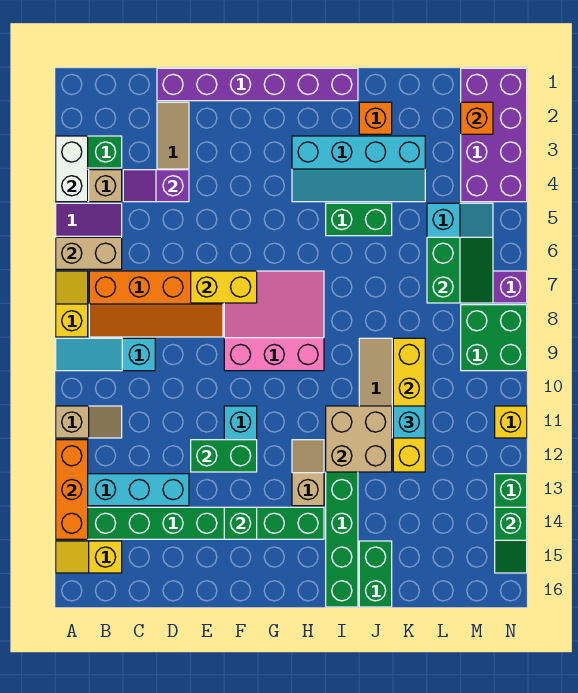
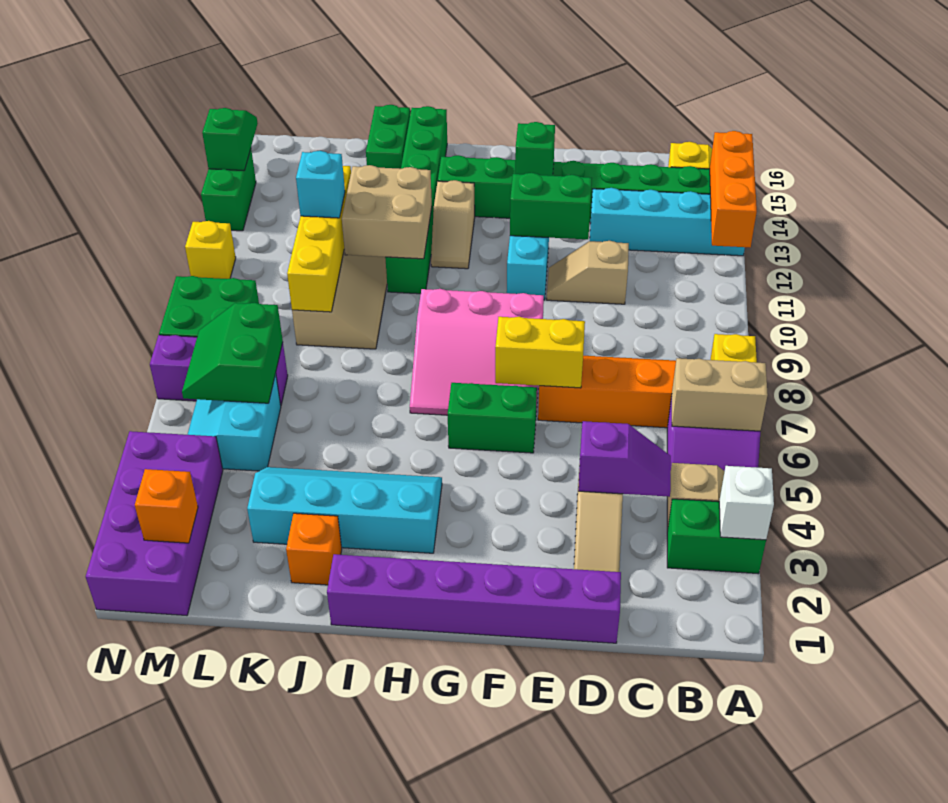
white brick A3:A4 level 2 -> white brick A3 level 2
cyan slope A9:C9 level 1 top C -> none
tan slope A11:B11 level 1 top A -> tan slope D11:E11 level 1 top D
green brick I5:J5 level 1 -> green brick F6:G6 level 1

